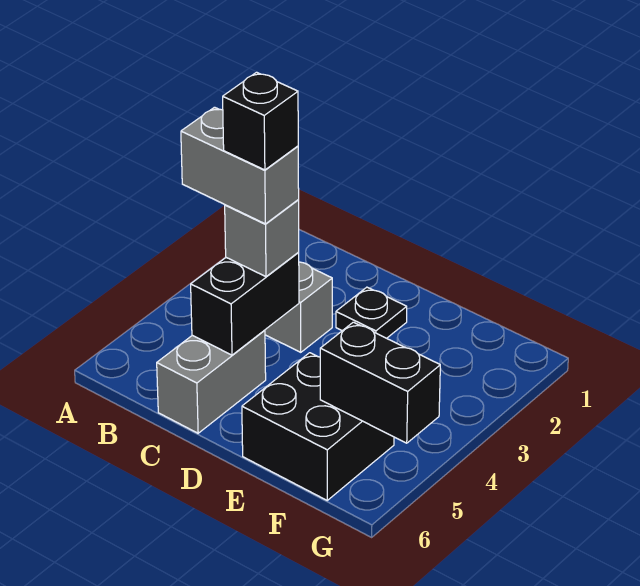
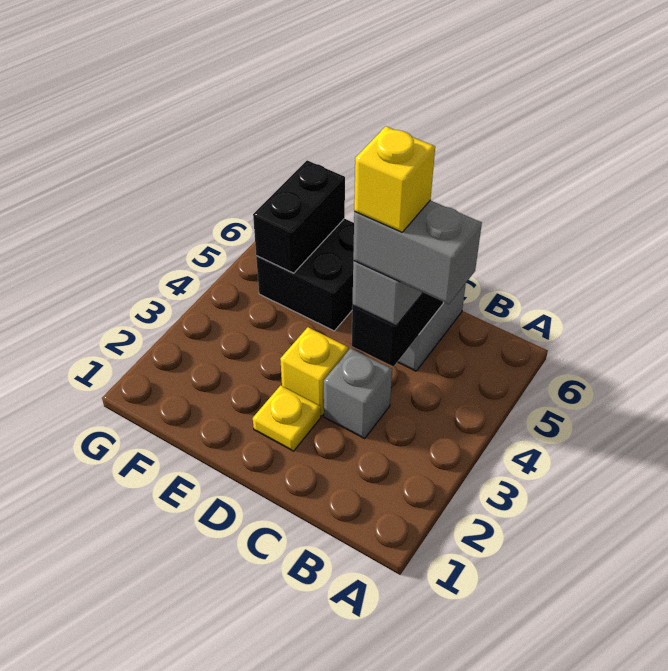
black brick C4 level 5 -> yellow brick C4 level 5
black plate D2 level 1 -> yellow plate D2 level 1
none -> yellow brick D3 level 1
black brick F5:G5 level 2 -> black brick F5:F6 level 2

